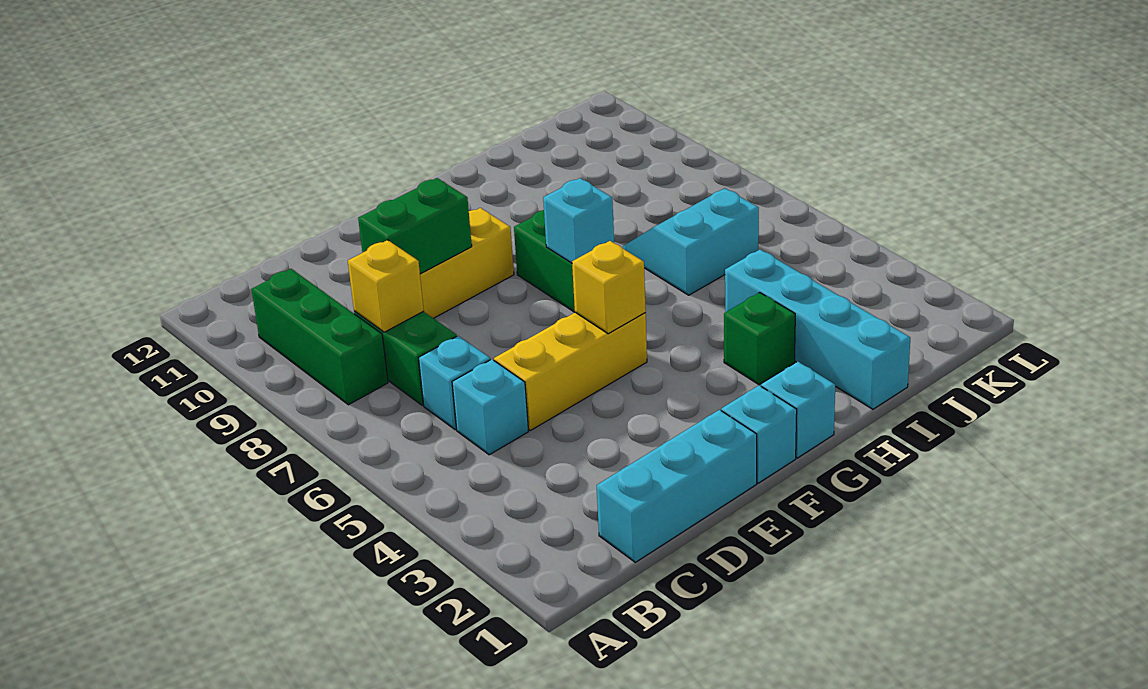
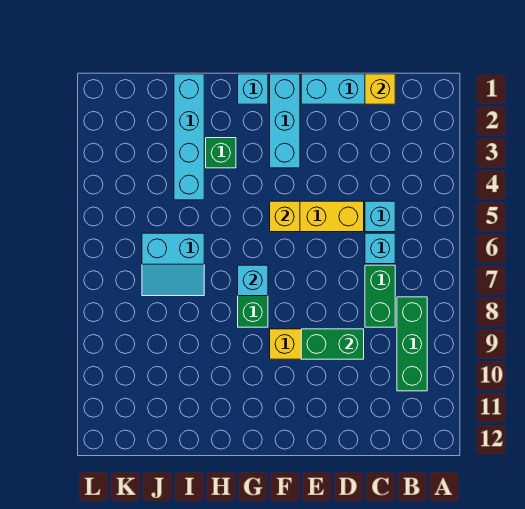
yellow brick C8 level 2 -> yellow brick C1 level 2
cyan brick F1 level 1 -> cyan brick F1:F3 level 1

